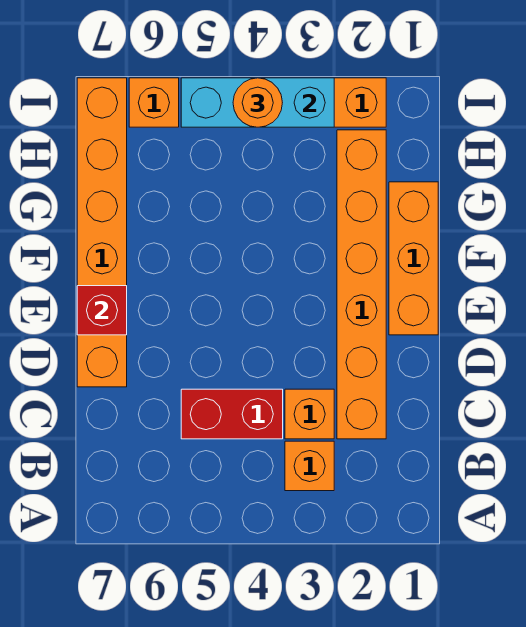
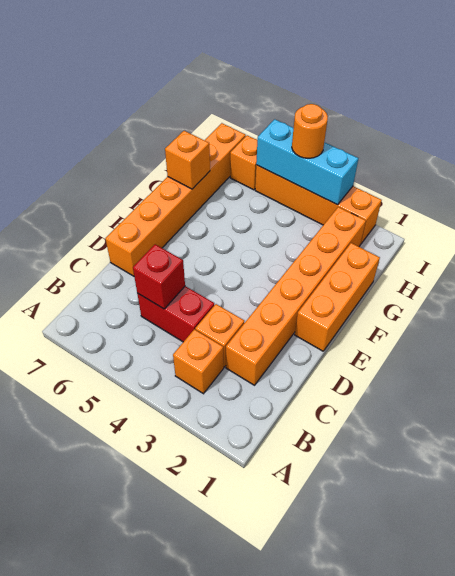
red brick E7 level 2 -> red brick C5 level 2
none -> orange brick G7 level 2

